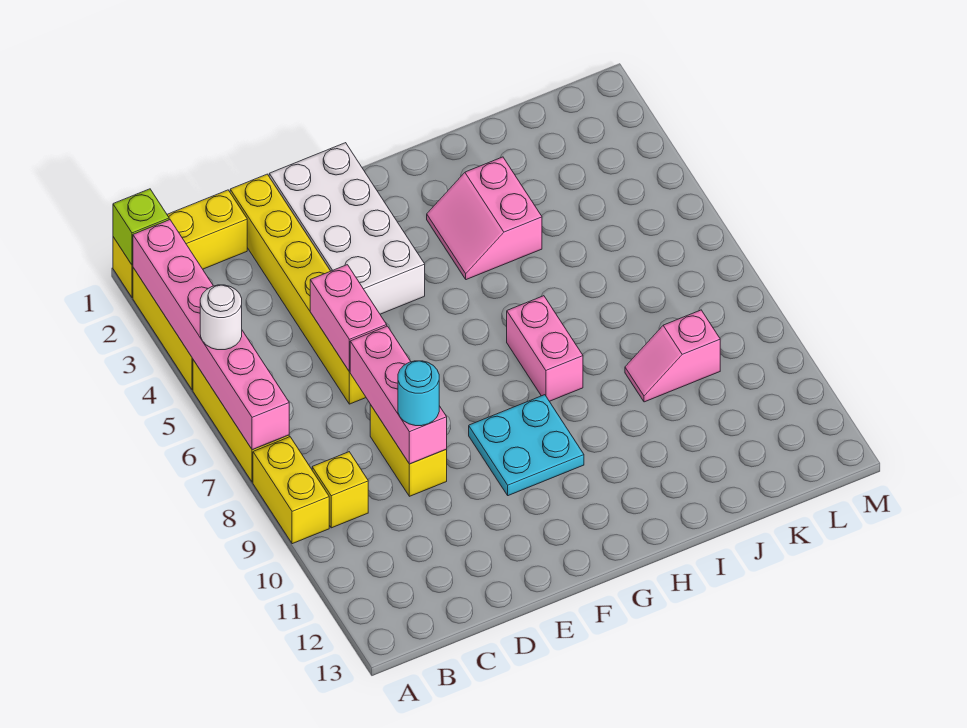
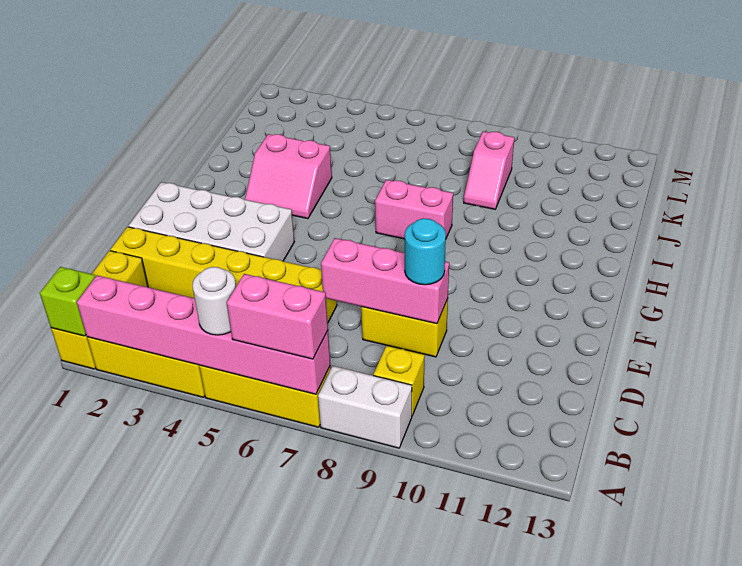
yellow brick A8:A9 level 1 -> white brick A8:A9 level 1
pink brick D5:D6 level 2 -> pink brick A6:A7 level 3
cyan plate F9:G10 level 1 -> none

